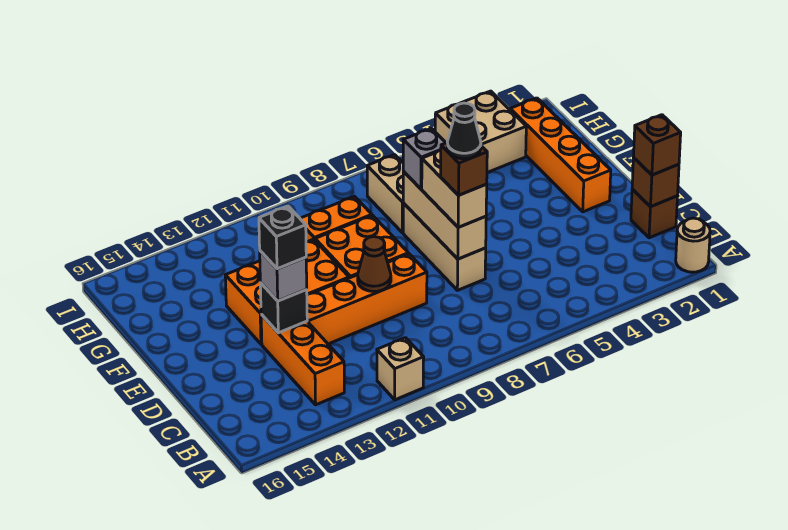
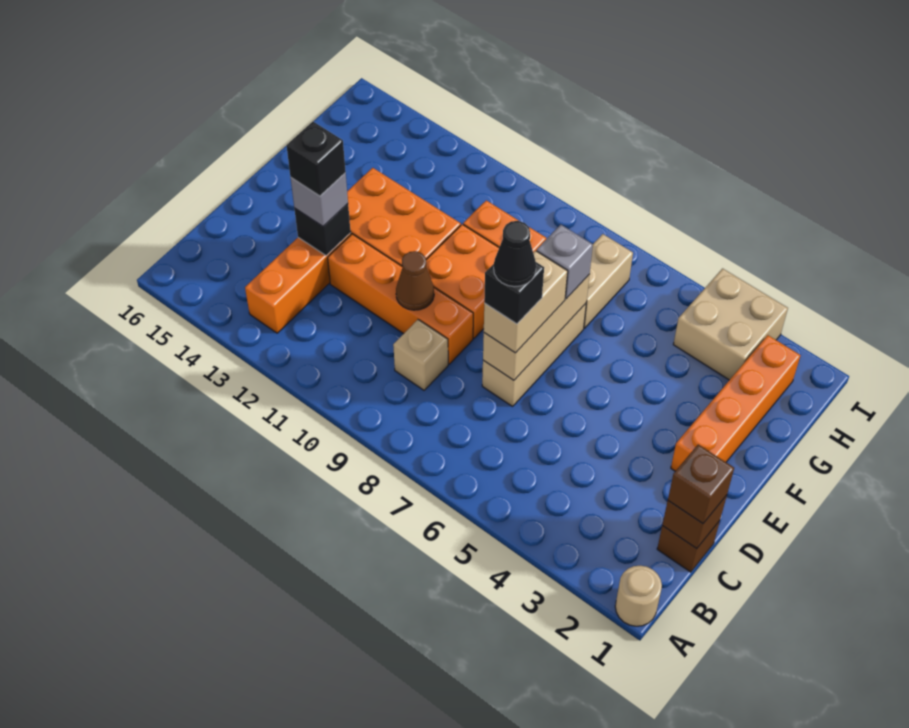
tan brick A11 level 1 -> tan brick C9 level 1
brown brick D7 level 4 -> black brick D7 level 4

